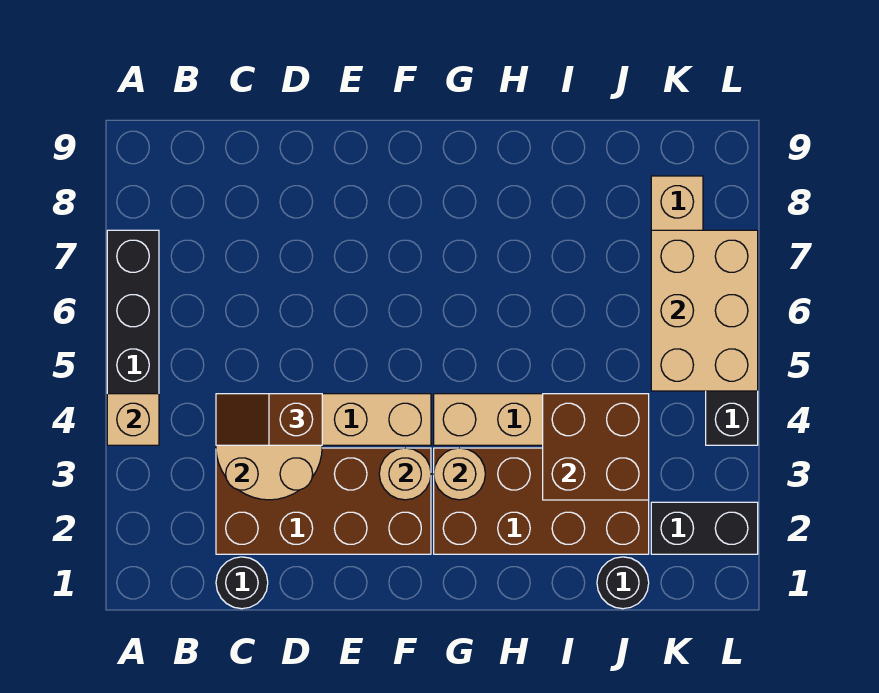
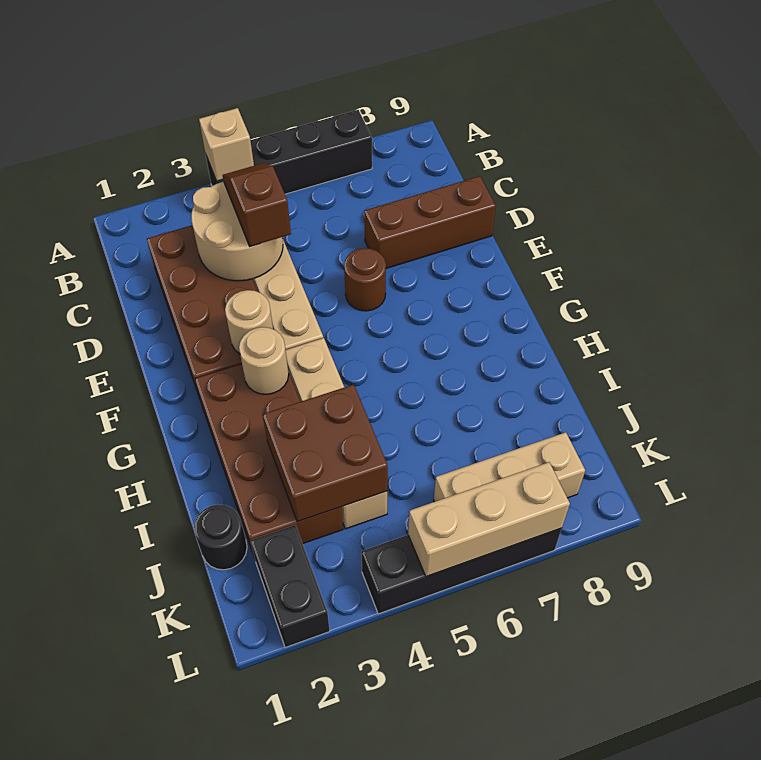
black round brick C1 level 1 -> none
none -> brown brick D7:D9 level 1
none -> brown round brick E6 level 1
tan brick K5:L7 level 2 -> tan brick L5:L7 level 2

